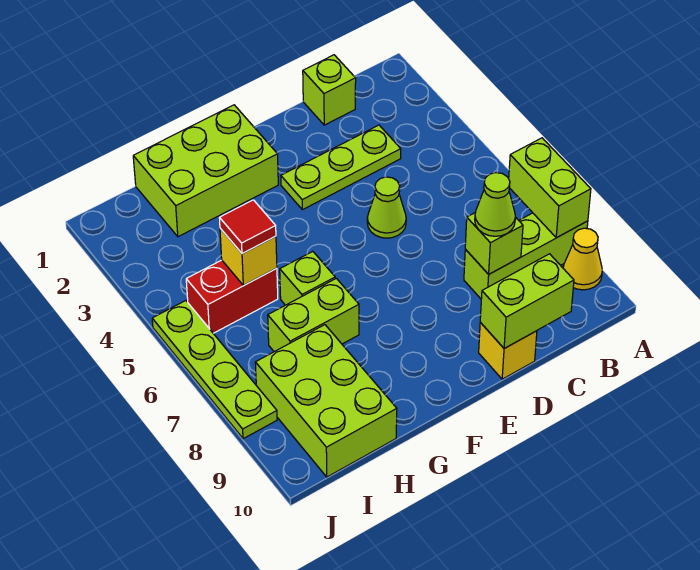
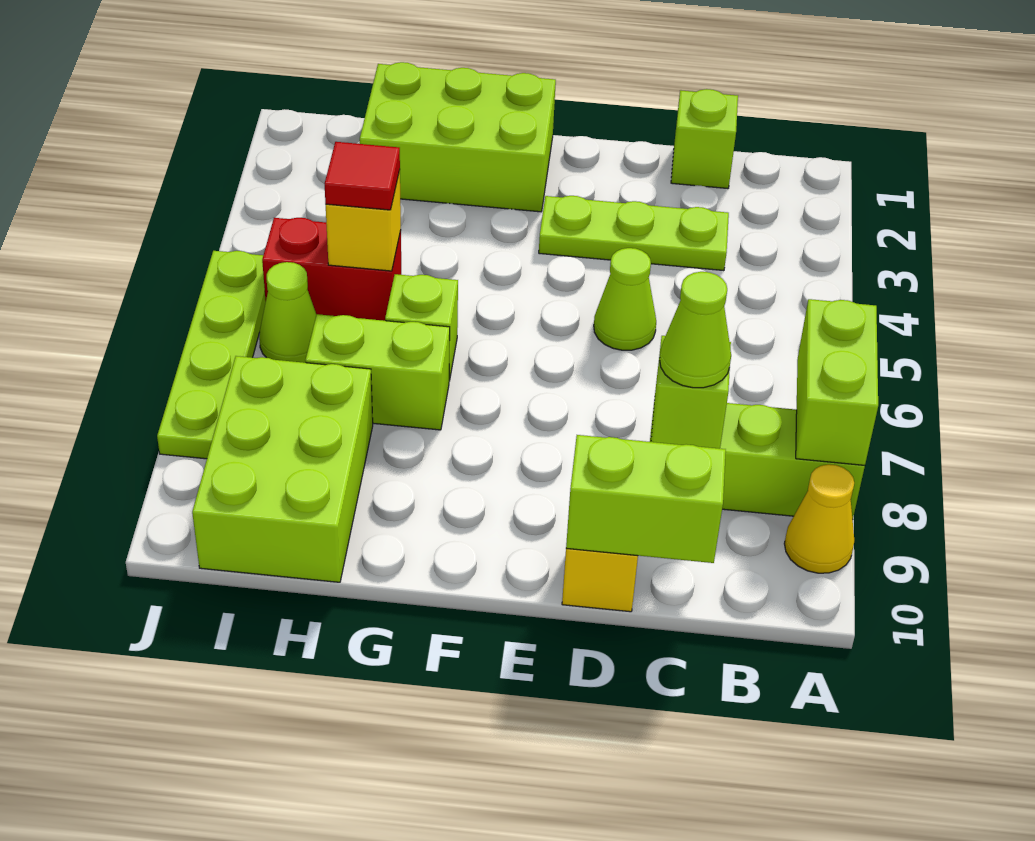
none -> lime cone I6 level 1

